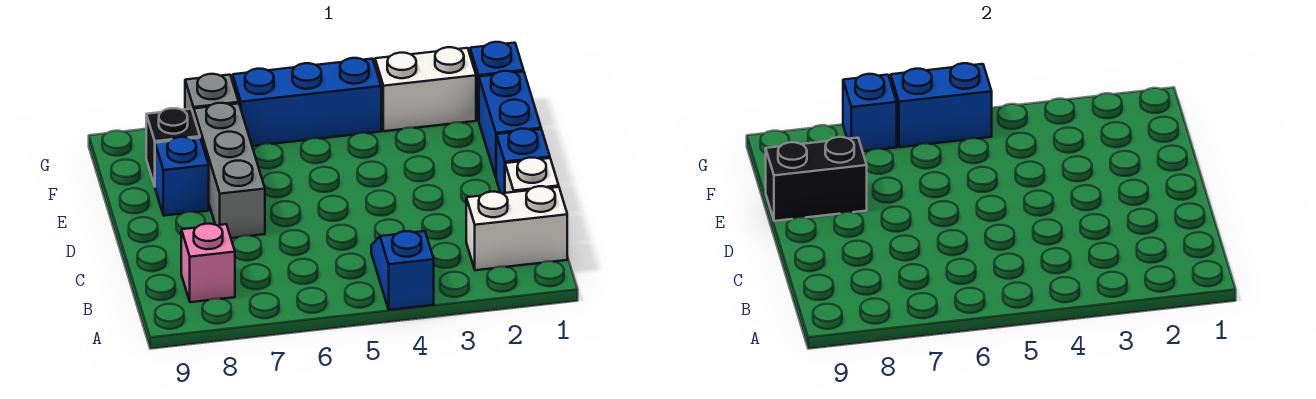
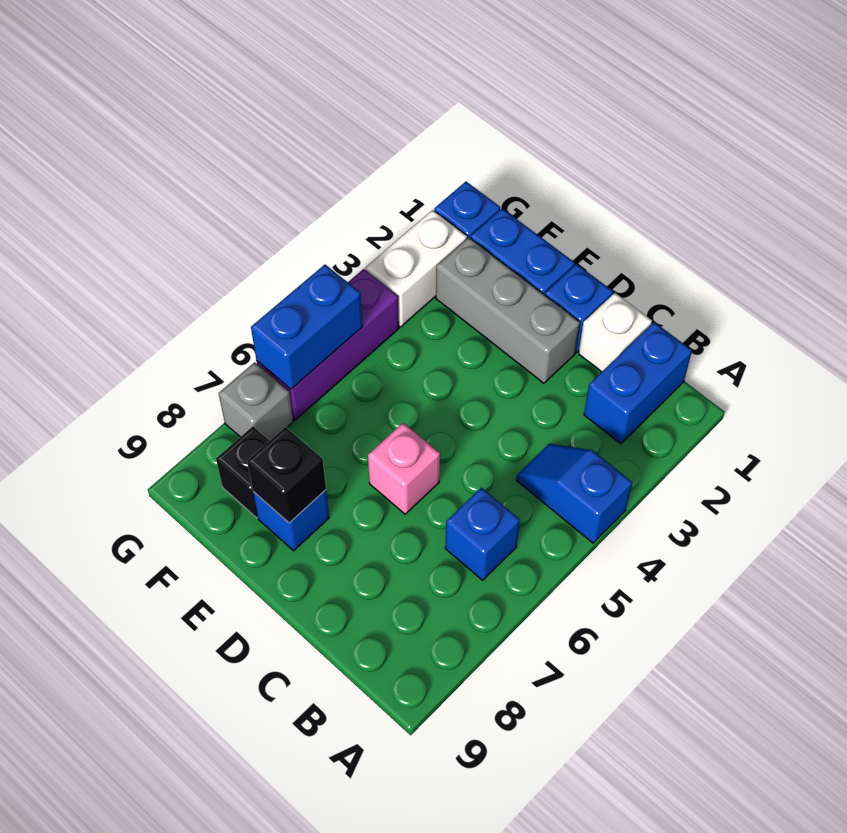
white brick B1:B2 level 1 -> blue brick B1:B2 level 1
pink brick B8 level 1 -> pink brick D6 level 1
grey brick D7:F7 level 1 -> grey brick D2:F2 level 1
black brick E8:E9 level 2 -> black brick E8 level 2
blue brick G4:G6 level 1 -> purple brick G4:G6 level 1
blue brick G7 level 2 -> blue brick B6 level 1

